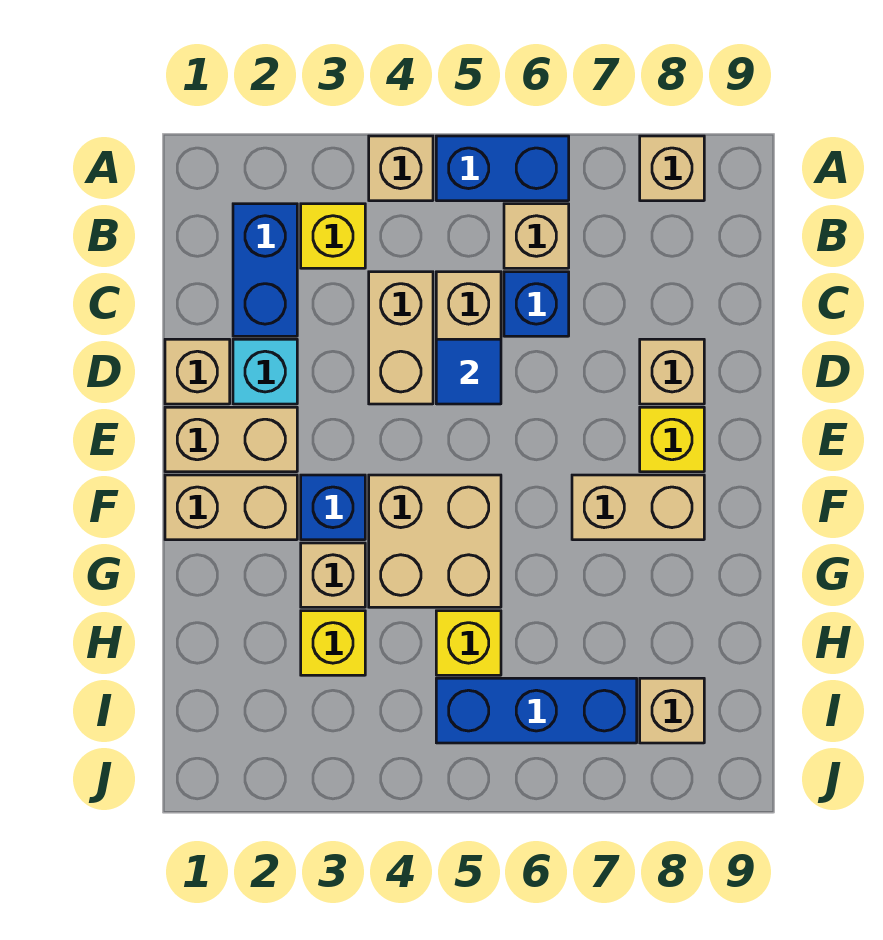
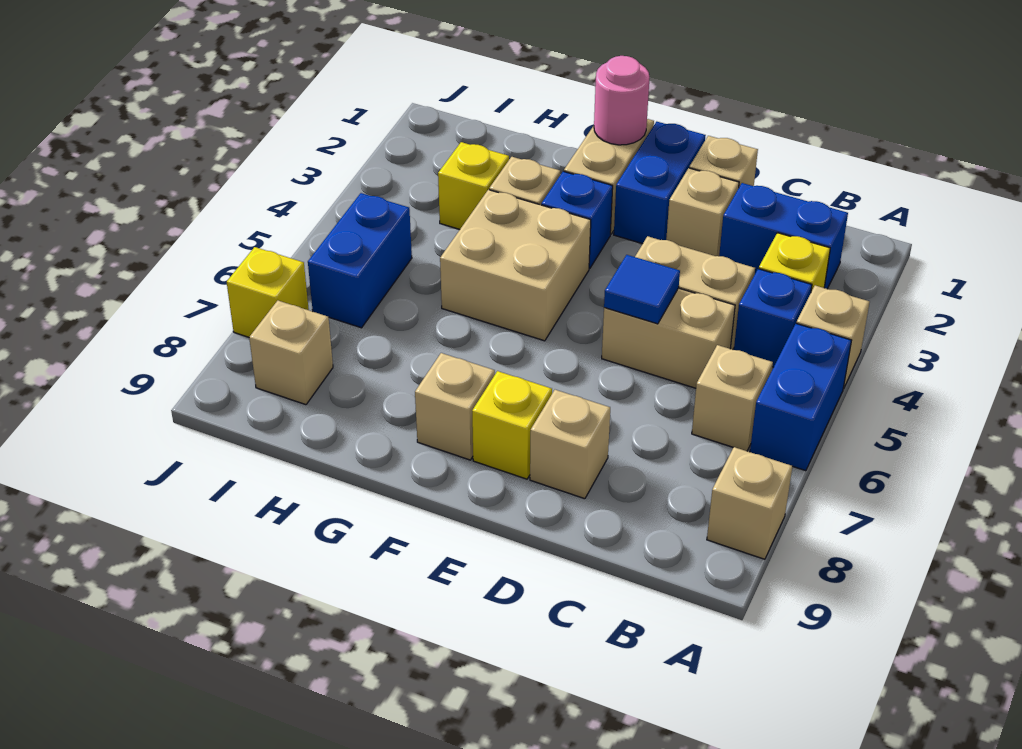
blue brick C6 level 1 -> blue brick B4 level 1
cyan brick D2 level 1 -> tan brick D2 level 1
tan brick E1:E2 level 1 -> blue brick E1:E2 level 1
none -> pink round brick F1 level 2
tan brick F7:F8 level 1 -> tan brick F8 level 1
yellow brick H5 level 1 -> yellow brick J7 level 1
blue brick I5:I7 level 1 -> blue brick I5:I6 level 1

